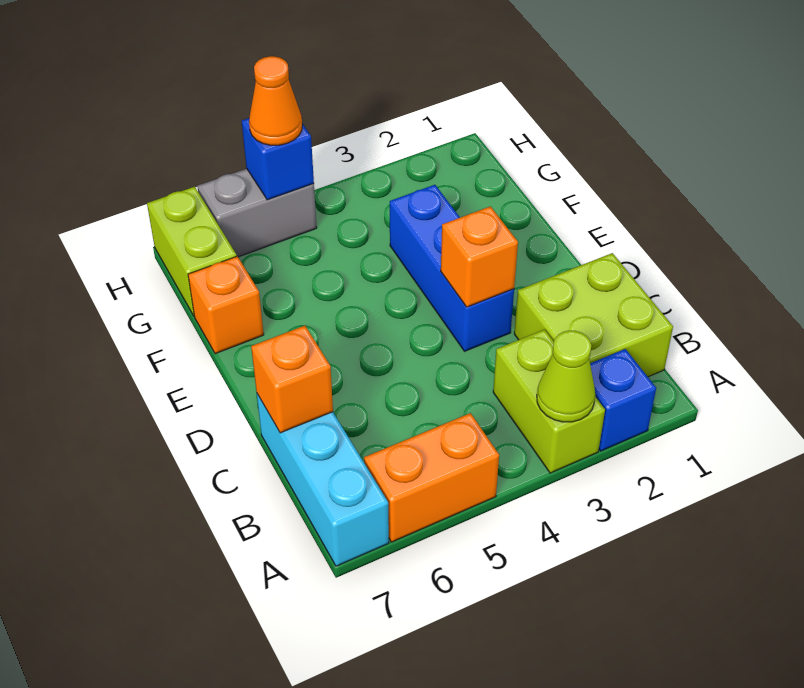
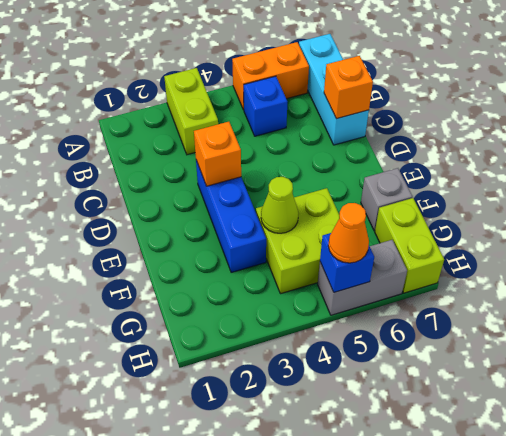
blue brick A2 level 1 -> blue brick B5 level 1
lime cone A3 level 2 -> lime cone F4 level 2
lime brick B1:C2 level 1 -> lime brick F4:G5 level 1
orange brick F7 level 1 -> grey brick F7 level 1

